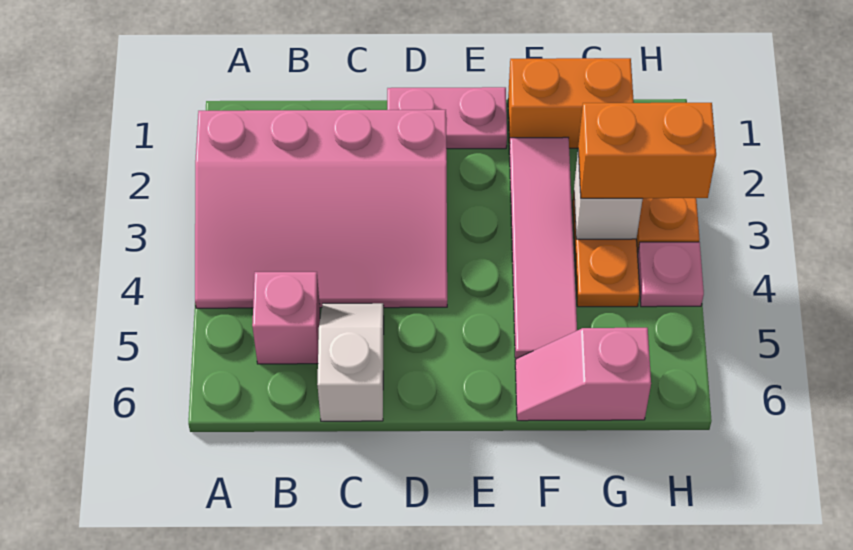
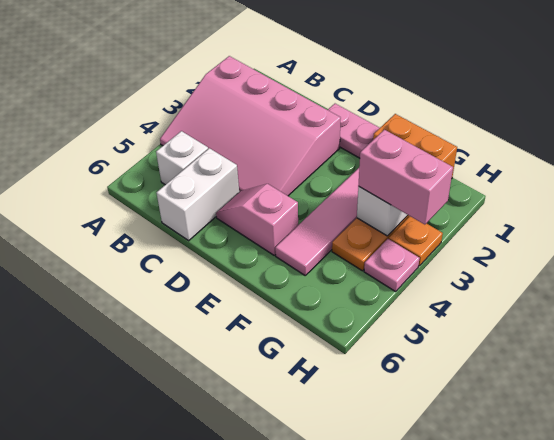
pink brick B5 level 1 -> white brick B5 level 1
white slope C5:C6 level 1 top 6 -> white brick C5:C6 level 1
pink slope F6:G6 level 1 top G -> pink slope D5:E5 level 1 top E
orange brick G3:H3 level 3 -> pink brick G3:H3 level 3

